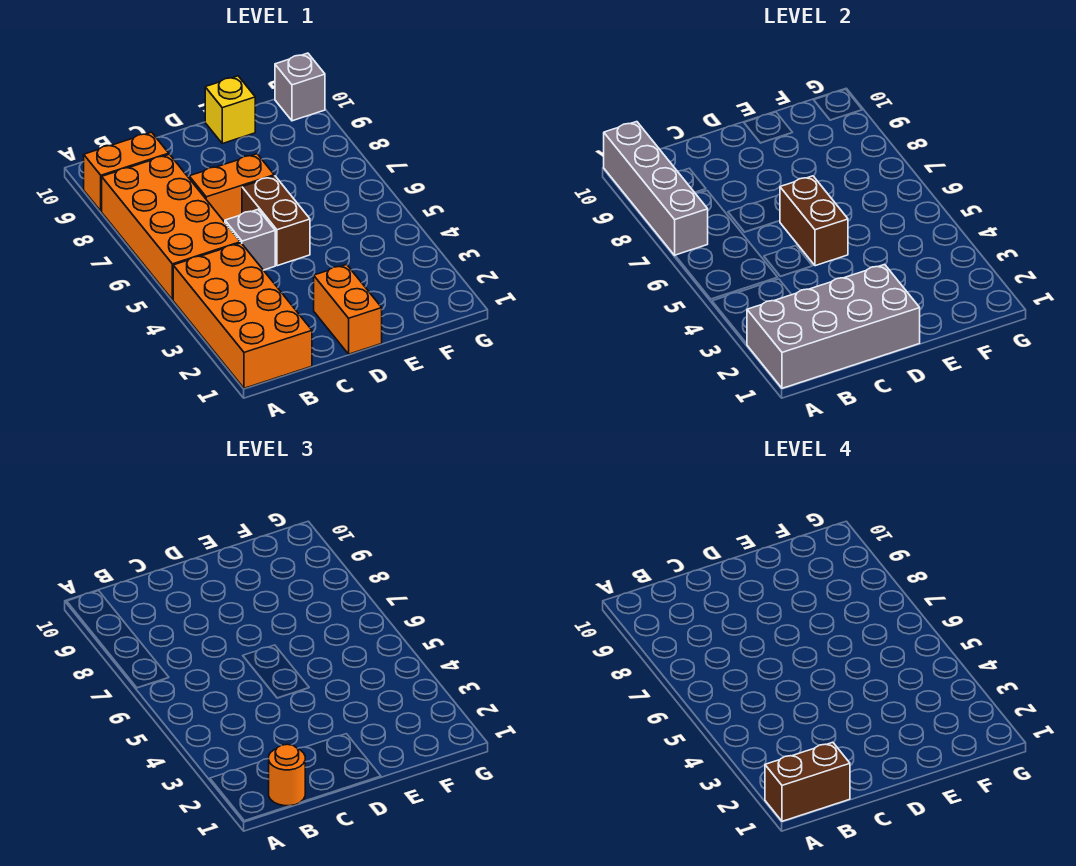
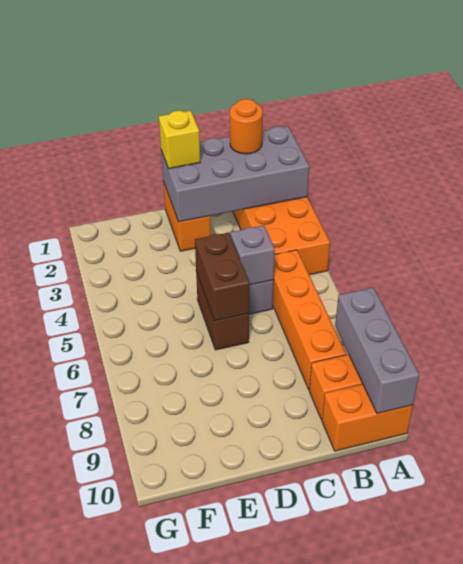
brown brick A1:B1 level 4 -> none
orange brick A5:B8 level 1 -> orange brick B5:B8 level 1
grey brick A7:A10 level 2 -> grey brick A8:A10 level 2
orange brick C7:D7 level 1 -> orange brick A10:B10 level 1
yellow brick E10 level 1 -> yellow brick D1 level 3
grey brick G10 level 1 -> grey brick C5 level 2

